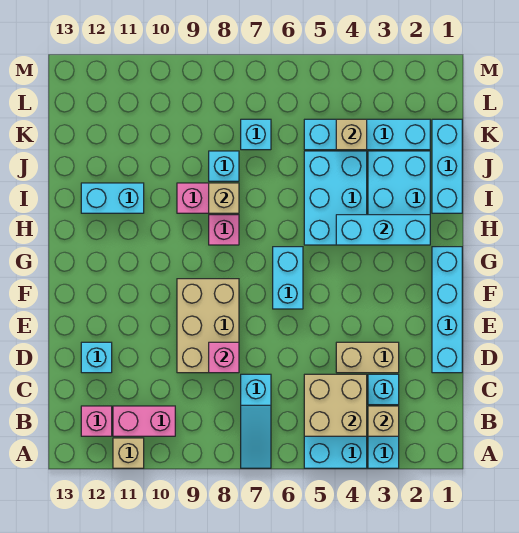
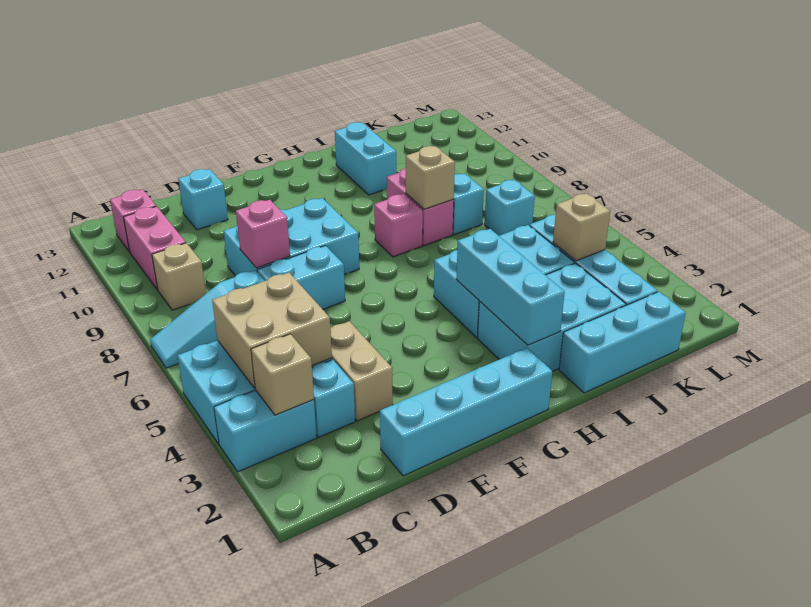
tan brick A11 level 1 -> tan brick B9 level 1
tan brick D8:F9 level 1 -> cyan brick D8:F9 level 1
cyan brick F6:G6 level 1 -> cyan brick D7:E7 level 1

